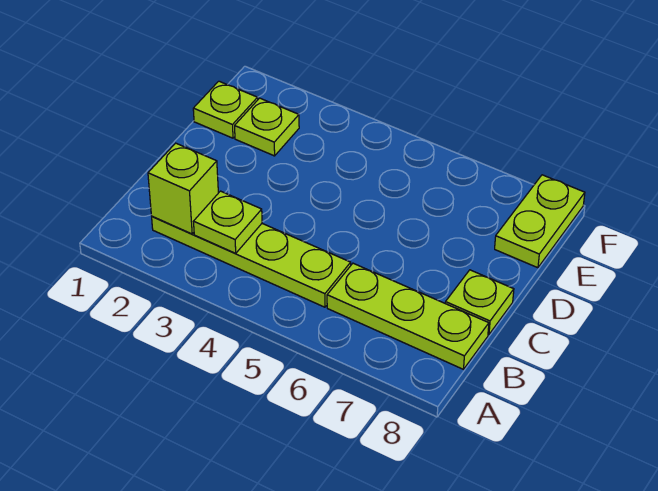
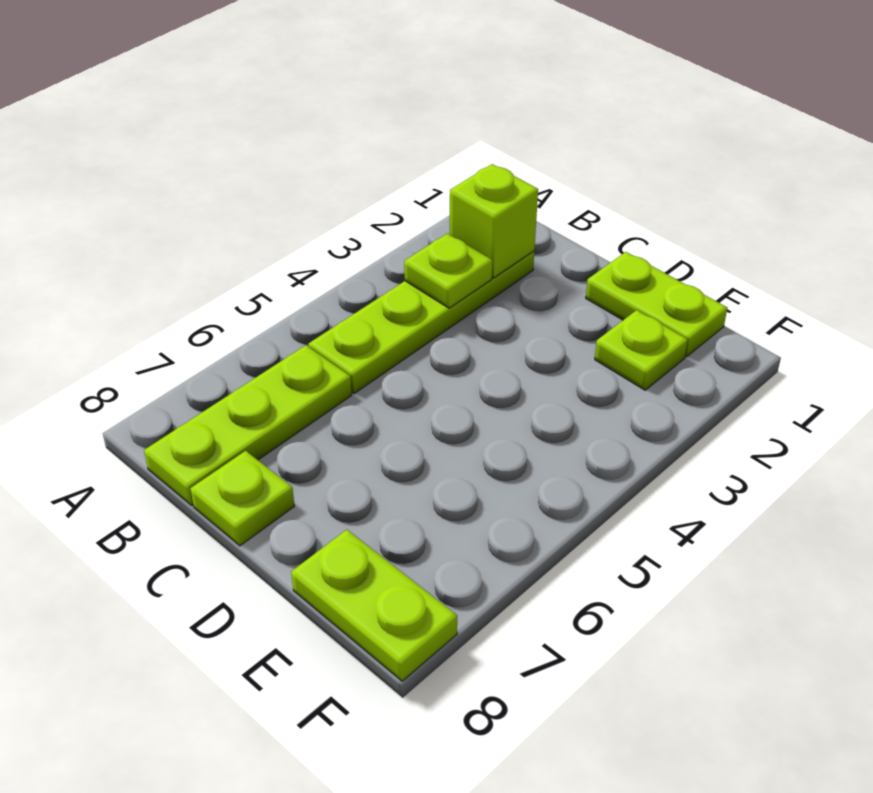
lime plate E1 level 1 -> lime plate D1:E1 level 1

